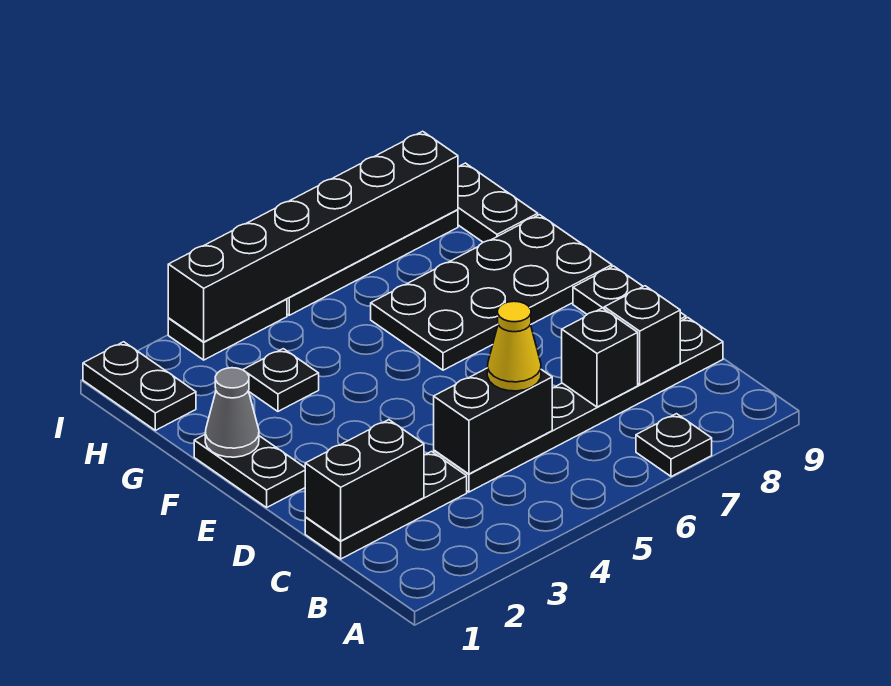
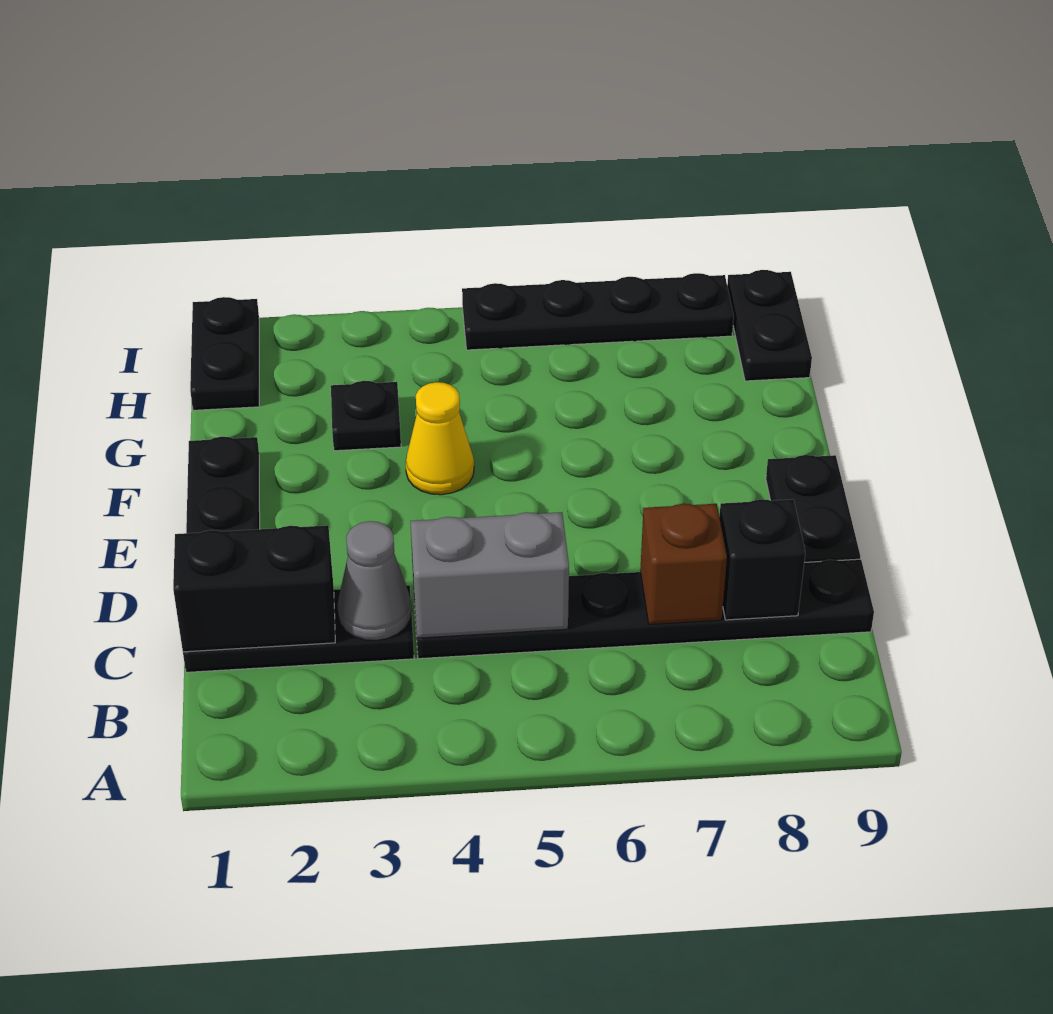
black plate A7 level 1 -> none
black brick C4:C5 level 2 -> grey brick C4:C5 level 2
yellow cone C5 level 3 -> yellow cone F4 level 1
black brick C7 level 2 -> brown brick C7 level 2
grey cone F1 level 2 -> grey cone C3 level 2
black plate F6:G9 level 1 -> none
black plate I3:I4 level 1 -> none
black brick I3:I8 level 2 -> none

